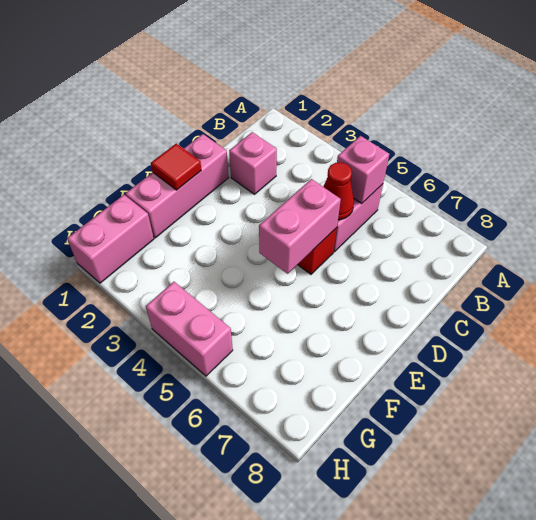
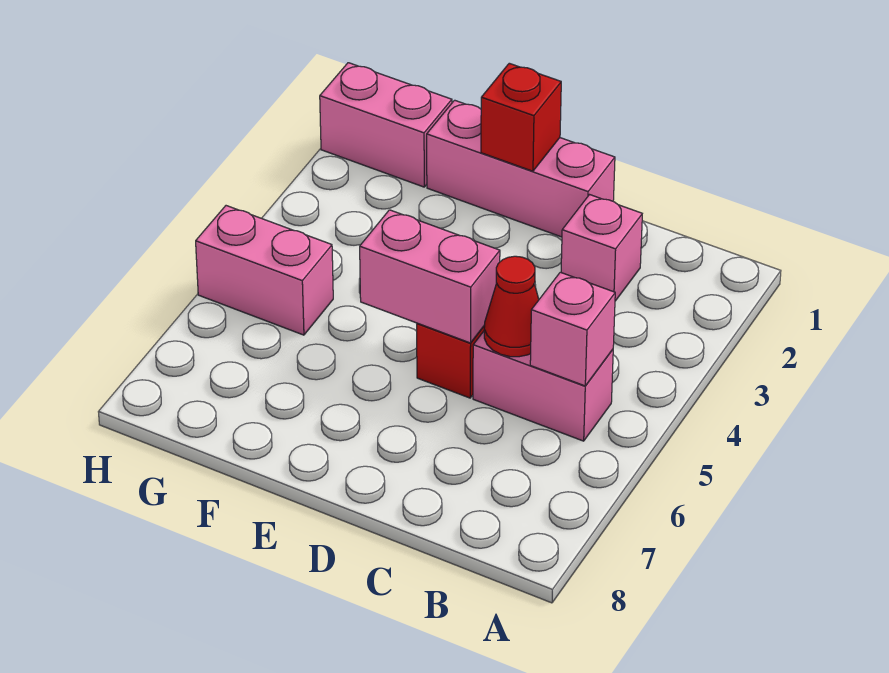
red tile E1 level 2 -> red brick E1 level 2
pink brick H4:H5 level 1 -> pink brick G5:H5 level 1

